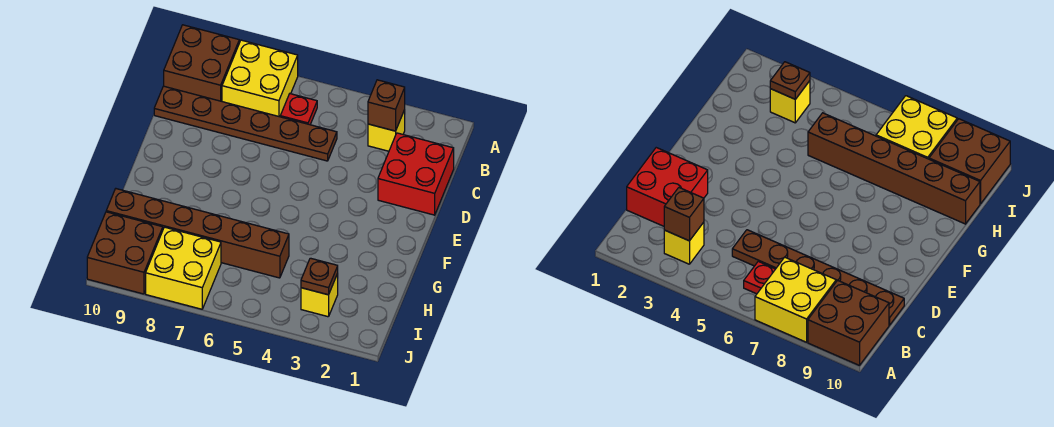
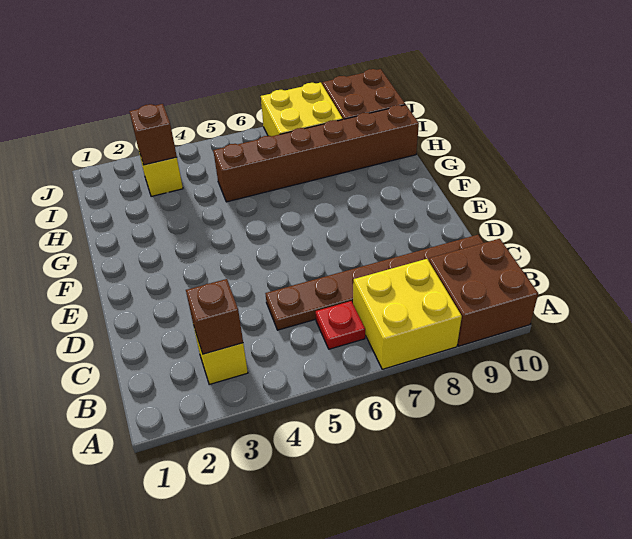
red brick C1:D2 level 1 -> none
brown plate I3 level 2 -> brown brick I3 level 2

